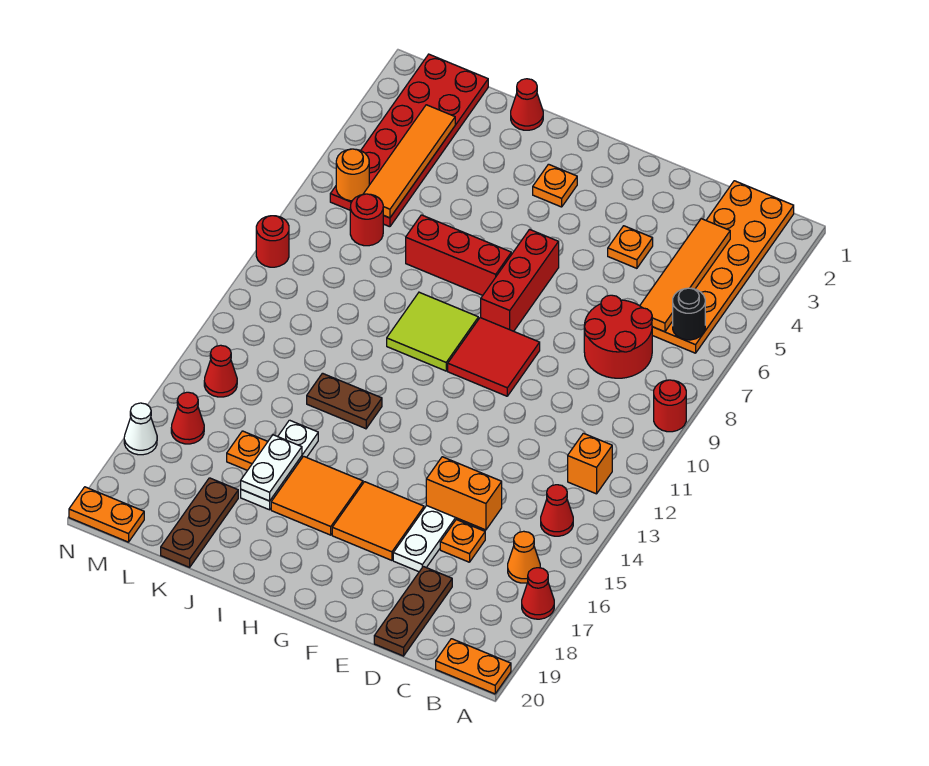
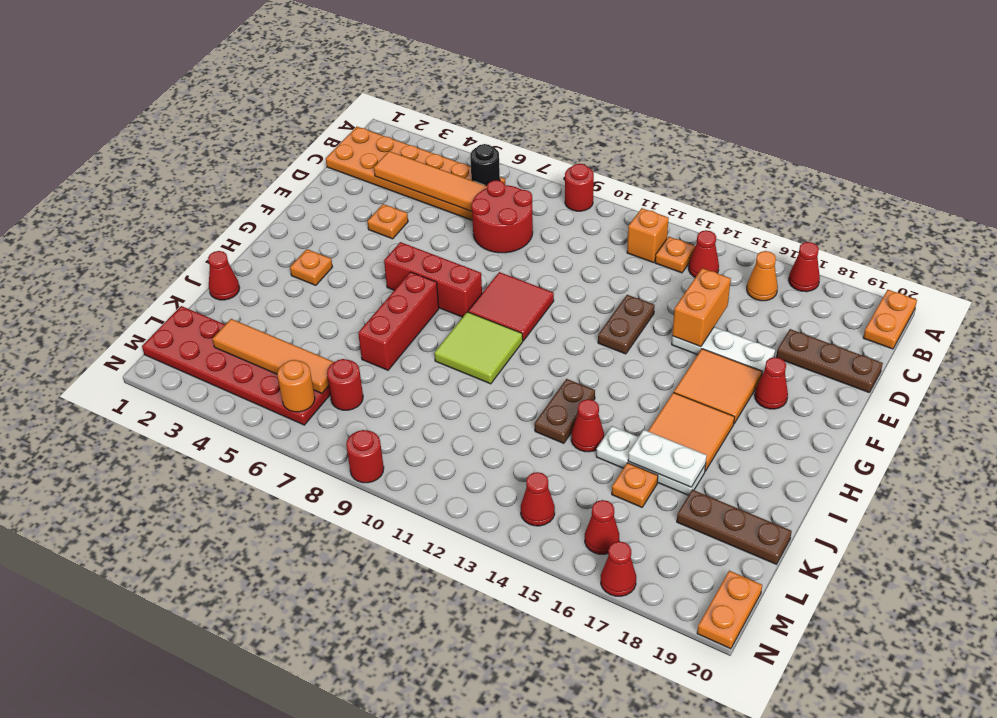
orange plate D16 level 1 -> orange plate B13 level 1
none -> brown plate E13:F13 level 1
none -> red cone F18 level 1
none -> red cone J14 level 1
white cone N17 level 1 -> red cone N17 level 1

